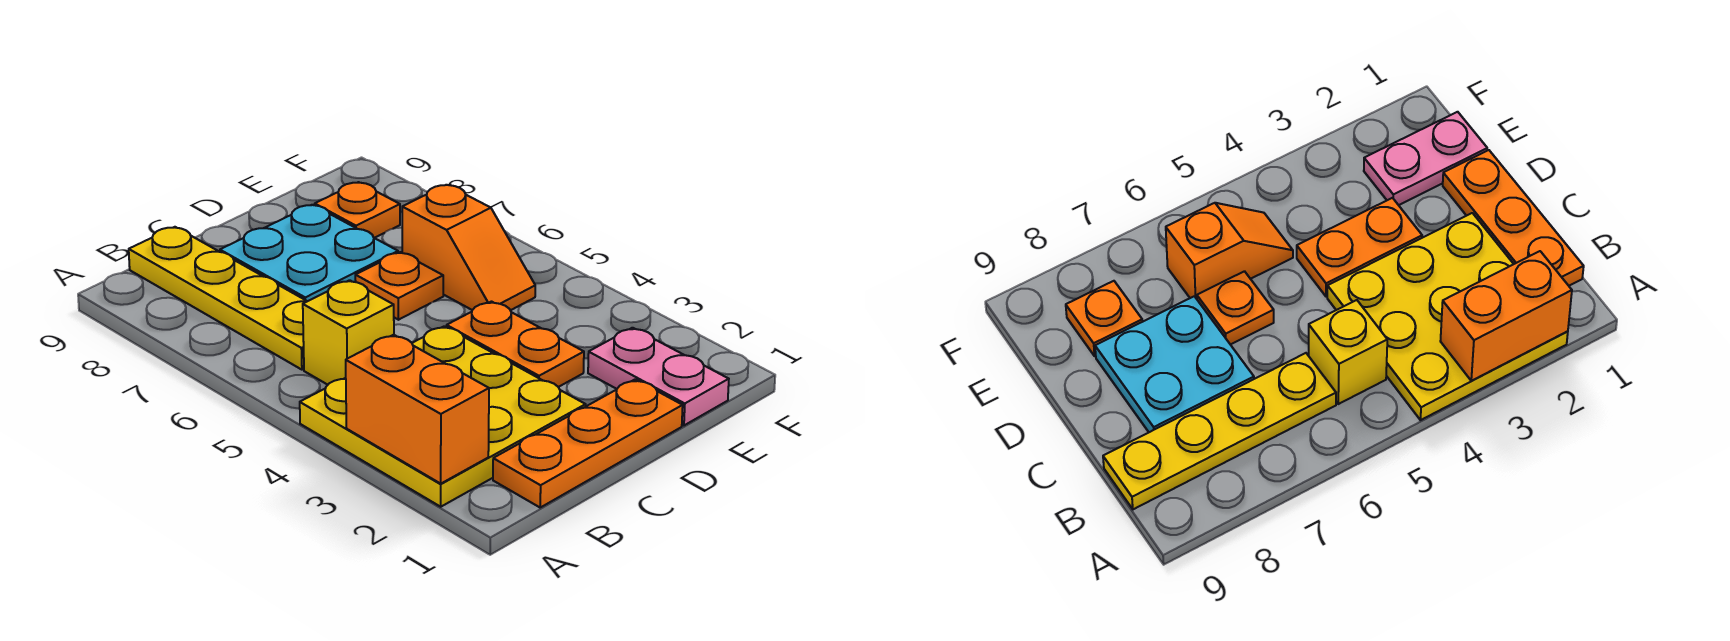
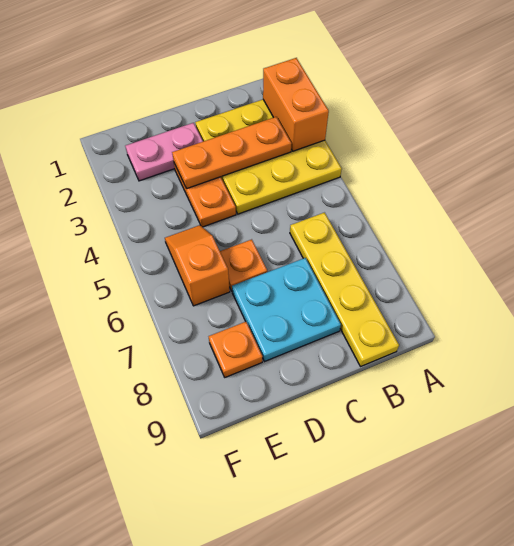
orange plate B1:D1 level 1 -> orange plate B3:D3 level 2
yellow brick B5 level 1 -> none
pink plate E1:E2 level 1 -> pink plate D2:E2 level 1

